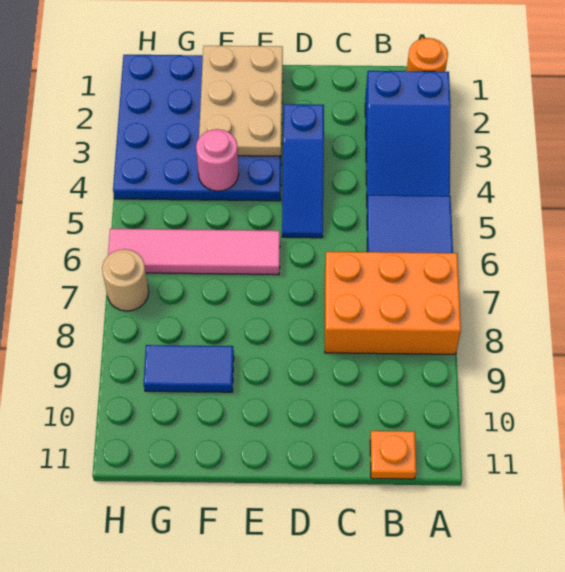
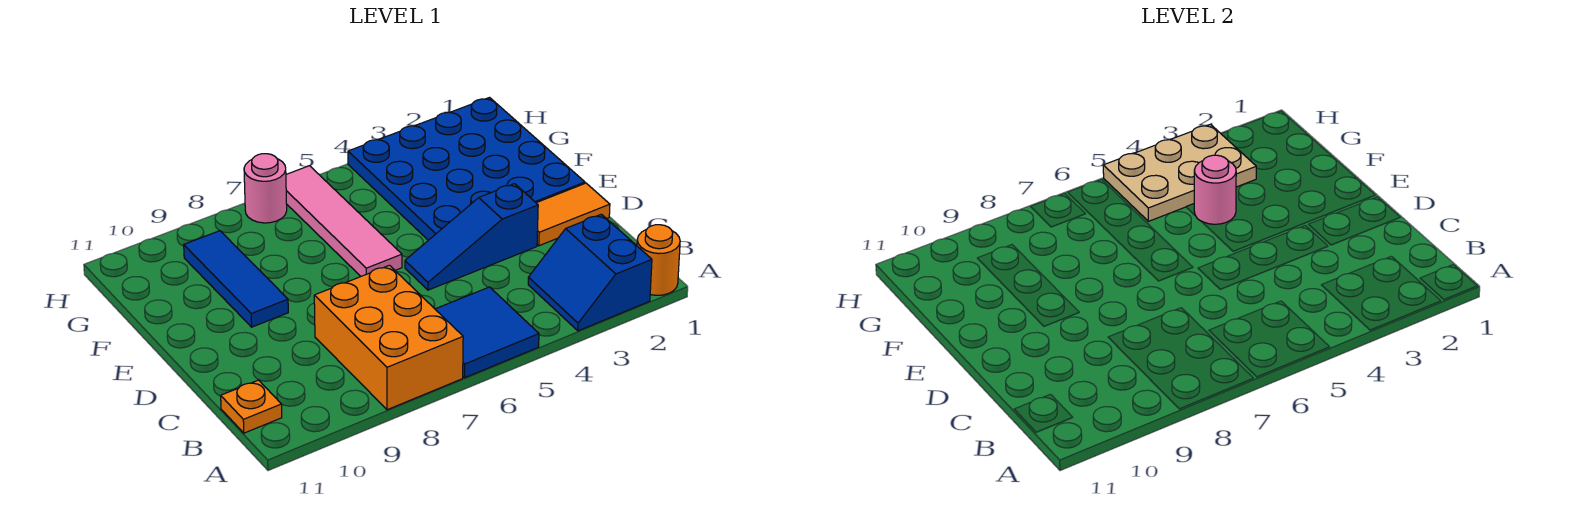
blue slope A2:B4 level 1 top 2 -> blue slope A2:B3 level 1 top 2
none -> orange tile D1:D2 level 1
tan plate E1:F3 level 2 -> tan plate G3:H5 level 2
blue tile F9:G9 level 1 -> blue tile E9:G9 level 1
tan round brick H7 level 1 -> pink round brick H7 level 1

